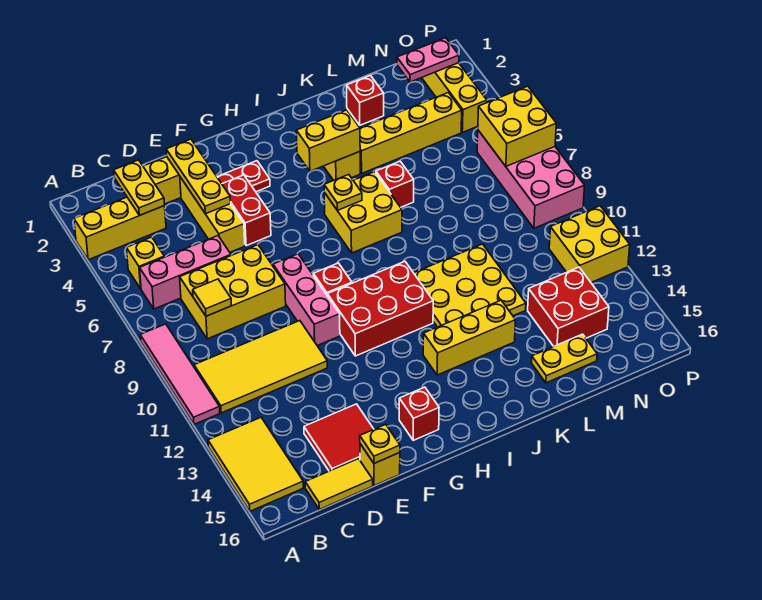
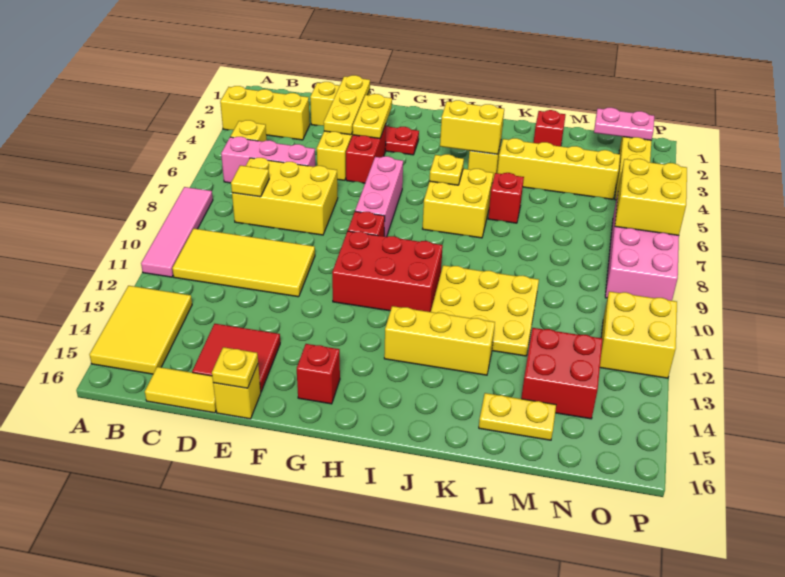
yellow plate C2:C3 level 2 -> yellow plate F3:F4 level 2
pink brick F8:F10 level 1 -> pink brick G6:G8 level 1

